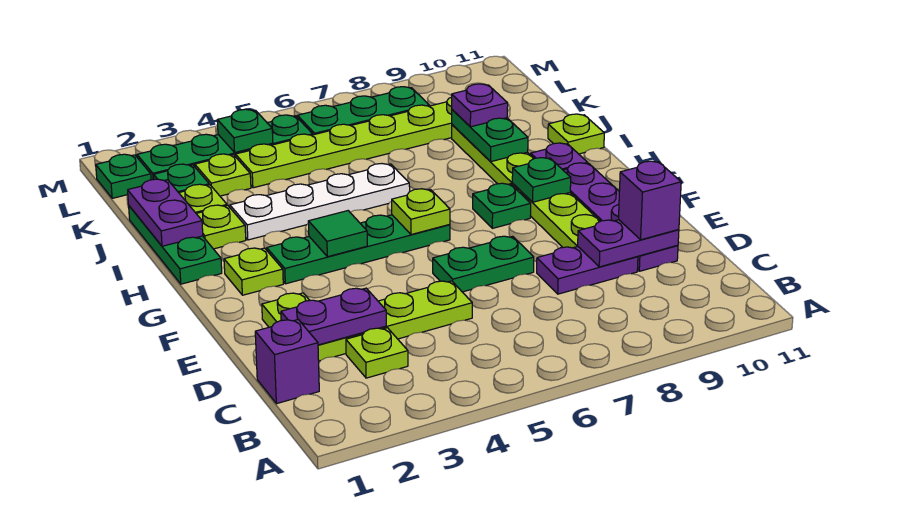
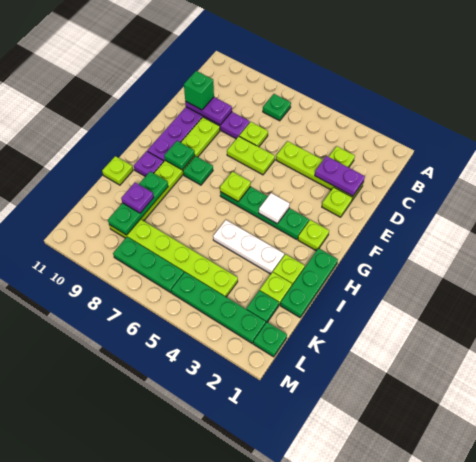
purple brick C1 level 1 -> none
purple brick D10 level 3 -> green brick D10 level 3
green plate E6:E7 level 1 -> lime plate E6:E7 level 1
green tile G4 level 2 -> white tile G4 level 2
purple plate I1:J1 level 2 -> none
white plate I3:I6 level 1 -> white plate I3:I5 level 1
green plate I9:J9 level 2 -> green plate I9:K9 level 2
lime plate K3 level 1 -> lime plate D7 level 1
green plate L4 level 2 -> green plate B7 level 1

